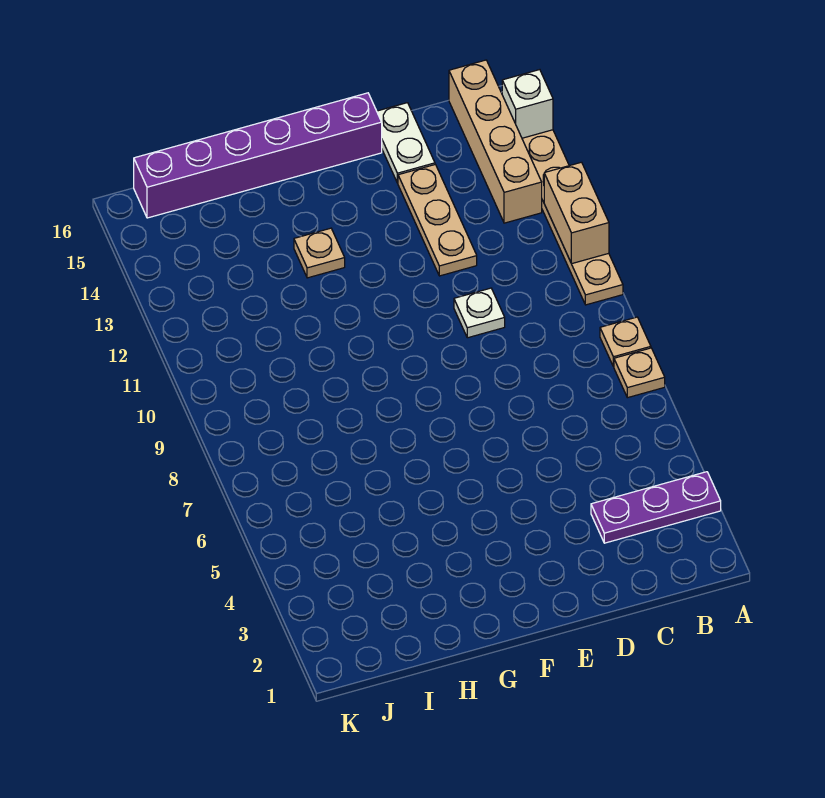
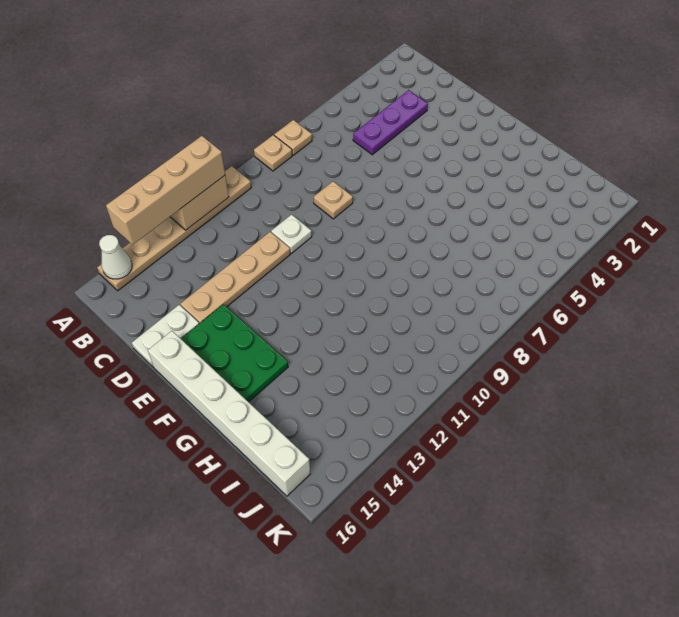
purple plate A3:C3 level 1 -> purple plate C3:C5 level 1
white brick A15 level 2 -> white cone A15 level 2
tan brick B13:B16 level 1 -> tan brick A11:A14 level 3
tan plate D12:D14 level 1 -> tan plate D11:D14 level 1
none -> green plate E14:G15 level 1
purple brick E16:J16 level 1 -> white brick E16:J16 level 1
tan plate G13 level 1 -> tan plate D8 level 1

